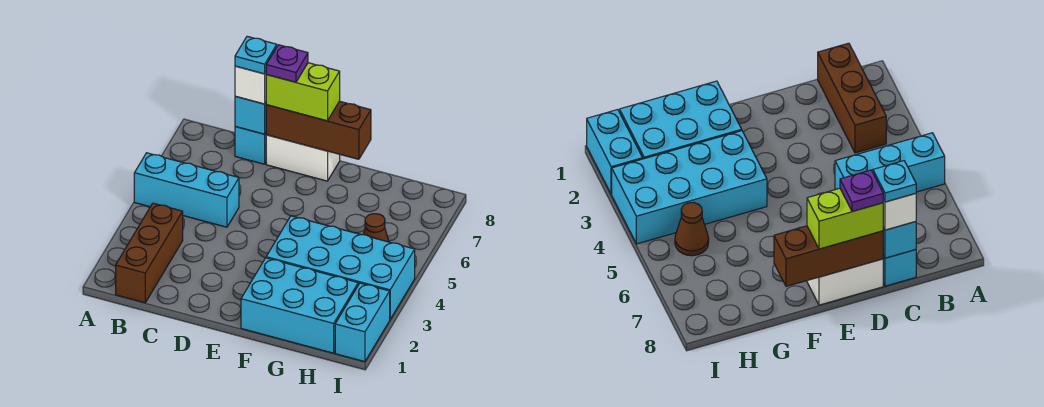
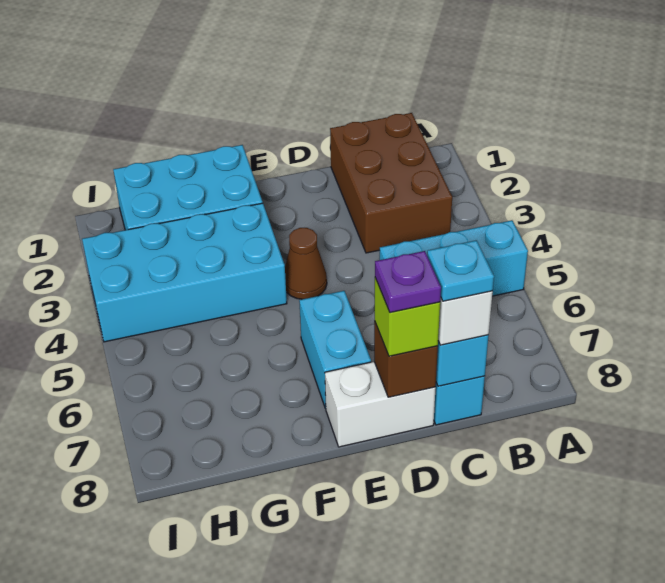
brown brick B1:B3 level 1 -> brown brick B1:C3 level 1
brown brick D8:F8 level 2 -> brown brick D8 level 2
lime brick D8:E8 level 3 -> lime brick D8 level 3
brown cone H5 level 1 -> brown cone E4 level 1
cyan brick I1:I2 level 1 -> cyan brick E6:E7 level 1

